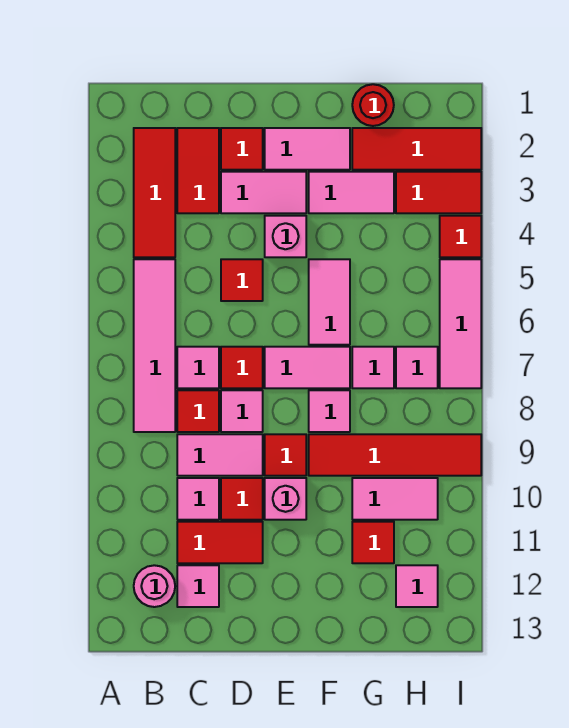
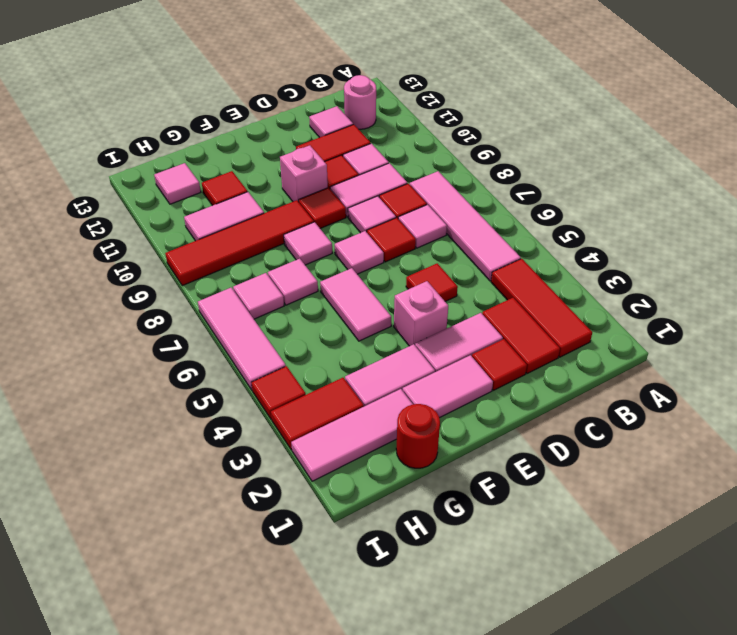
pink tile E7:F7 level 1 -> pink tile E7 level 1
red tile G2:I2 level 1 -> pink tile G2:I2 level 1

